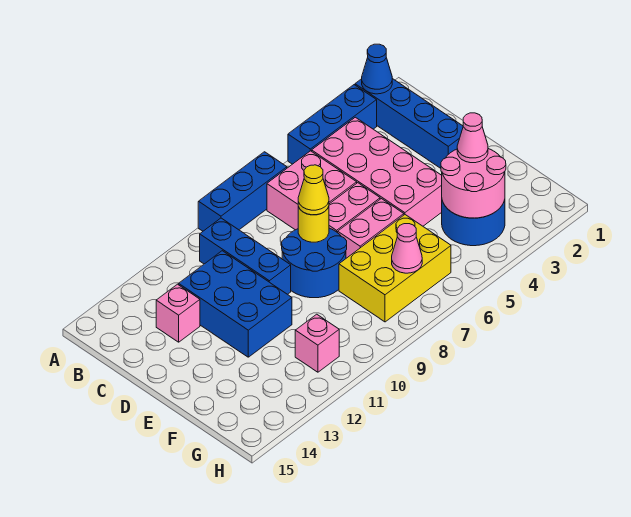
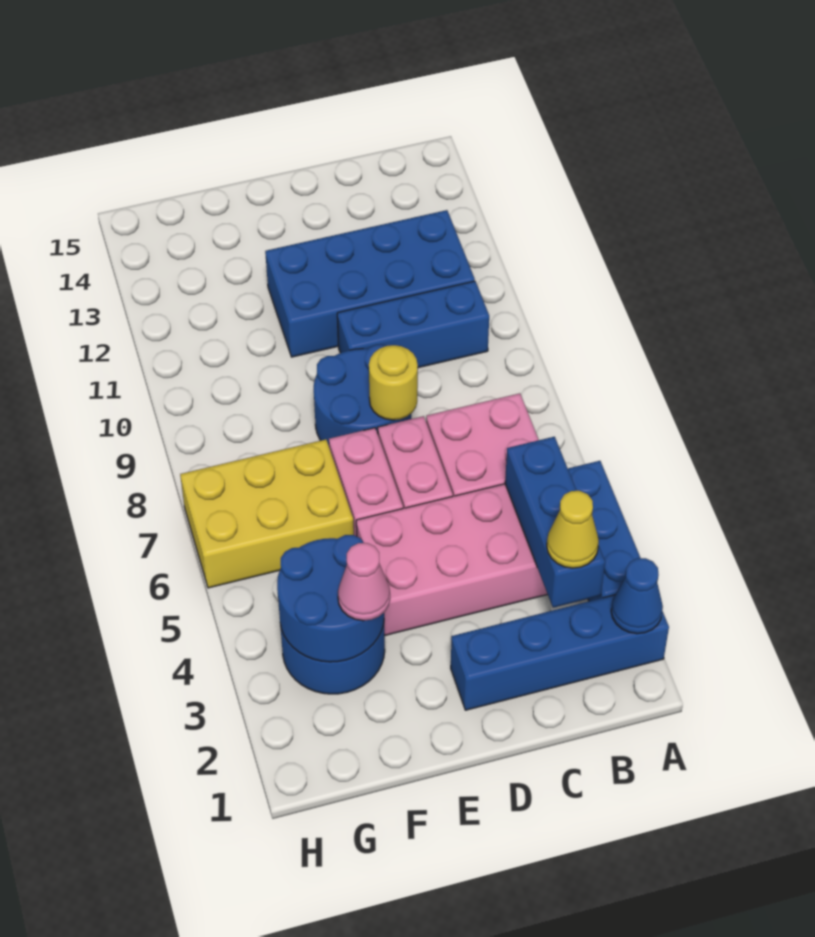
blue brick A7:A9 level 1 -> blue brick B3:B5 level 2
blue brick C11:E12 level 1 -> blue brick B11:E12 level 1
pink brick C13 level 1 -> none
yellow cone D8 level 3 -> yellow cone B3 level 3
pink round brick F3:G4 level 2 -> blue round brick F3:G4 level 2
yellow brick F6:G8 level 1 -> yellow brick F6:H7 level 1
pink cone G7 level 2 -> none
pink brick G11 level 1 -> none

